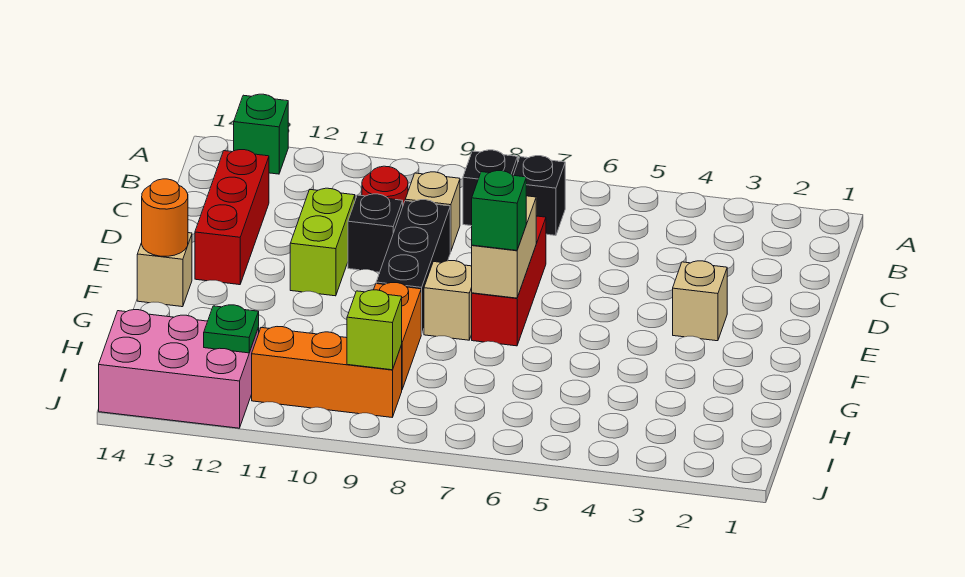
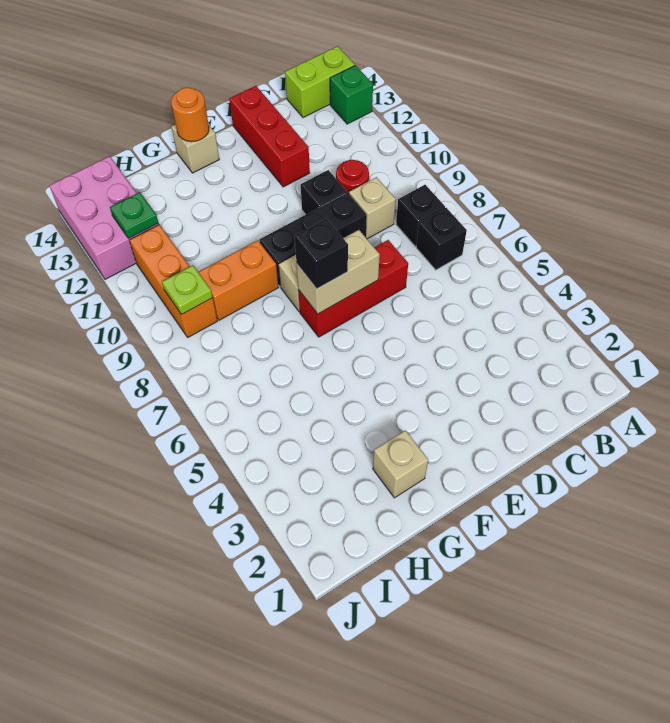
red brick C13:E13 level 1 -> red brick D12:D14 level 1
lime brick D11:E11 level 1 -> lime brick A14:B14 level 1
tan brick E3 level 1 -> tan brick G2 level 1
green brick F7 level 3 -> black brick F7 level 3
lime brick I9 level 2 -> lime plate I9 level 2

